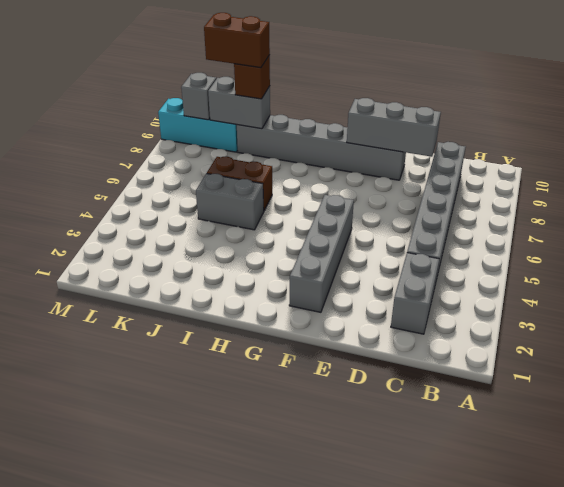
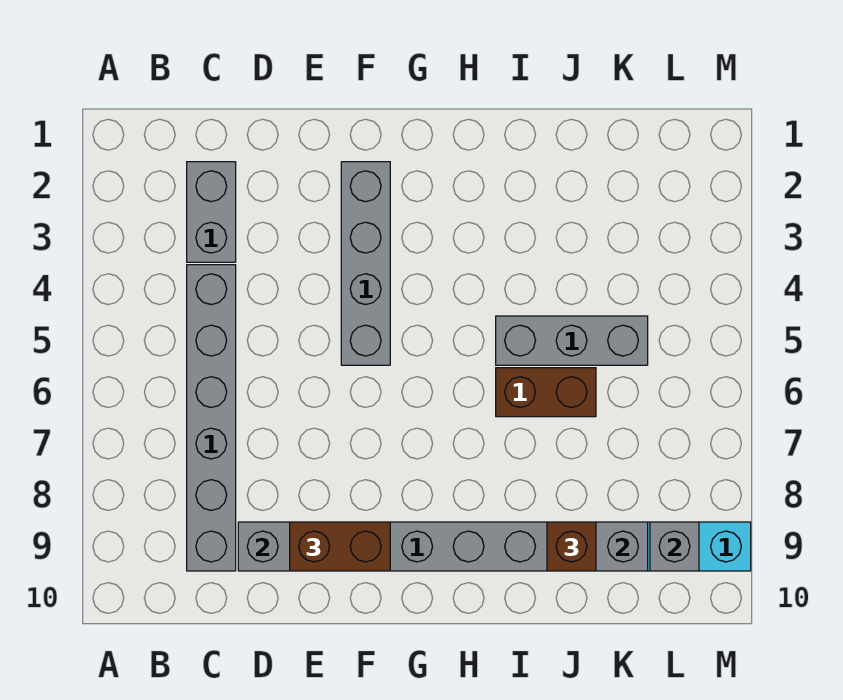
grey brick I5:J5 level 1 -> grey brick I5:K5 level 1
brown brick J9:K9 level 4 -> brown brick E9:F9 level 3

